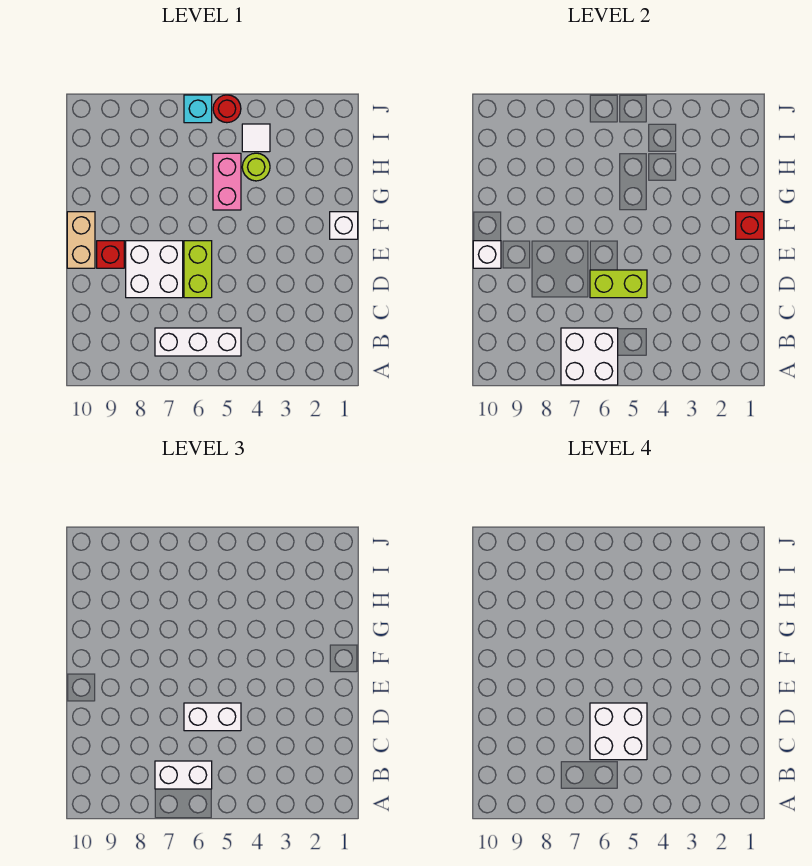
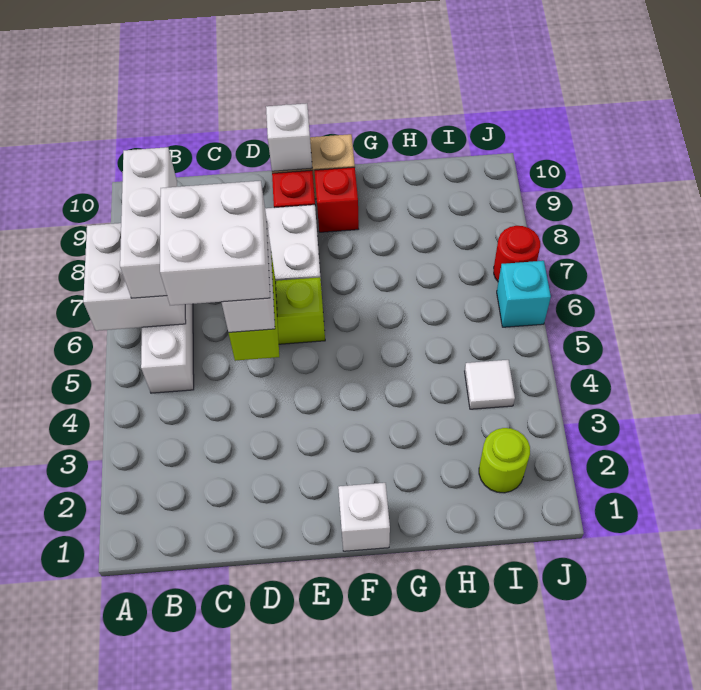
white brick B6:B7 level 3 -> white brick B6:B8 level 3
red brick F1 level 2 -> red brick F9 level 1
pink brick G5:H5 level 1 -> none
lime round brick H4 level 1 -> lime round brick I2 level 1
red round brick J5 level 1 -> red round brick J7 level 1

